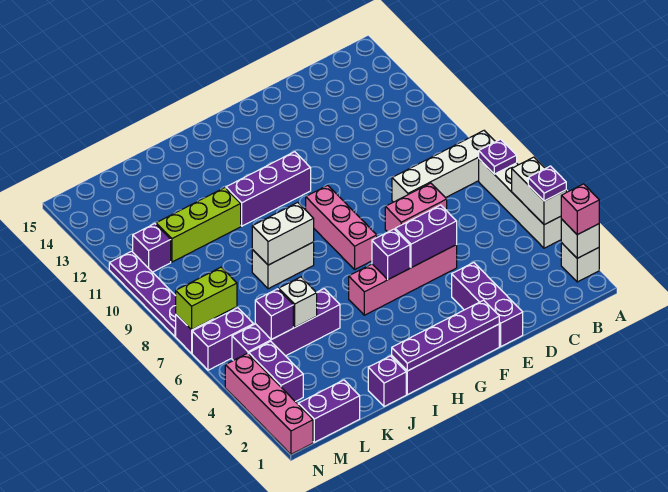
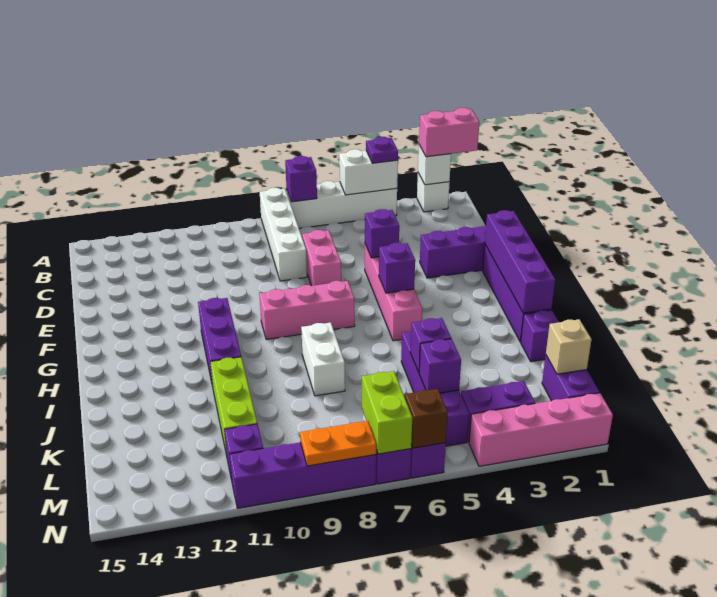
pink brick A2 level 3 -> pink brick A1:A2 level 3
purple plate A7 level 2 -> purple brick A7 level 2
purple brick E5:F5 level 2 -> purple brick E5 level 2
purple plate F1:I1 level 2 -> purple brick F1:I1 level 2
white brick I8:J8 level 2 -> none
white brick K5 level 2 -> purple brick K5 level 2
none -> tan brick L1 level 2
none -> brown brick N6 level 2
purple plate N8:N11 level 1 -> purple brick N8:N11 level 1
none -> orange plate N8:N9 level 2

